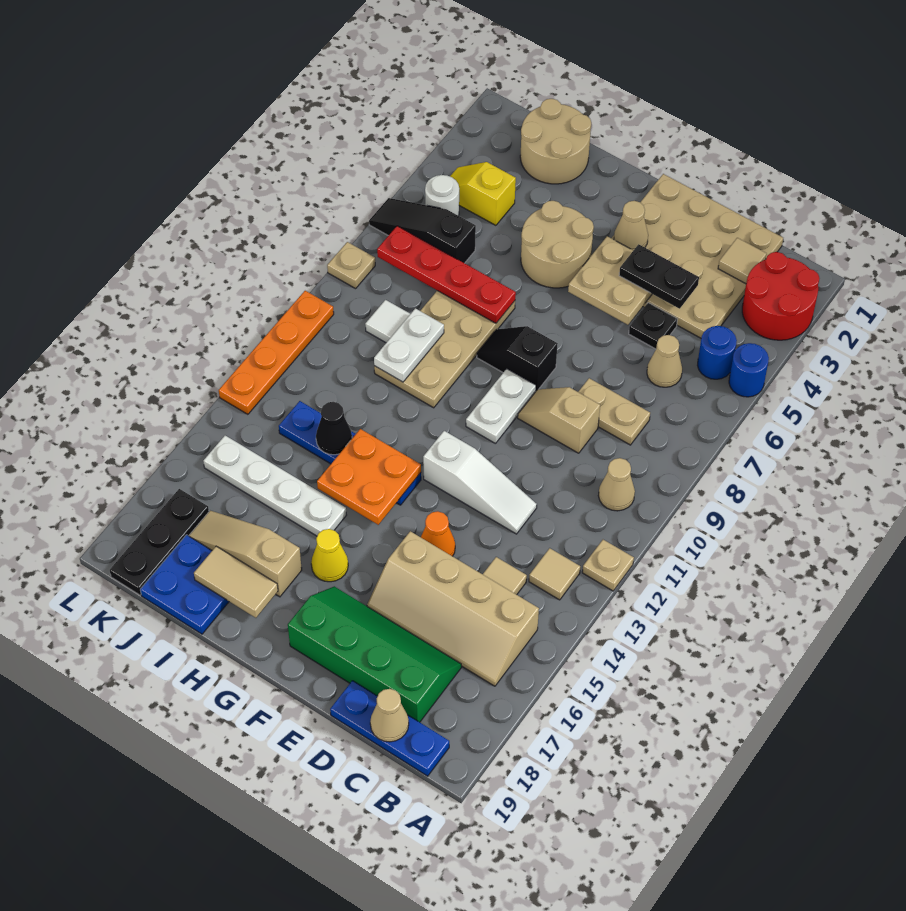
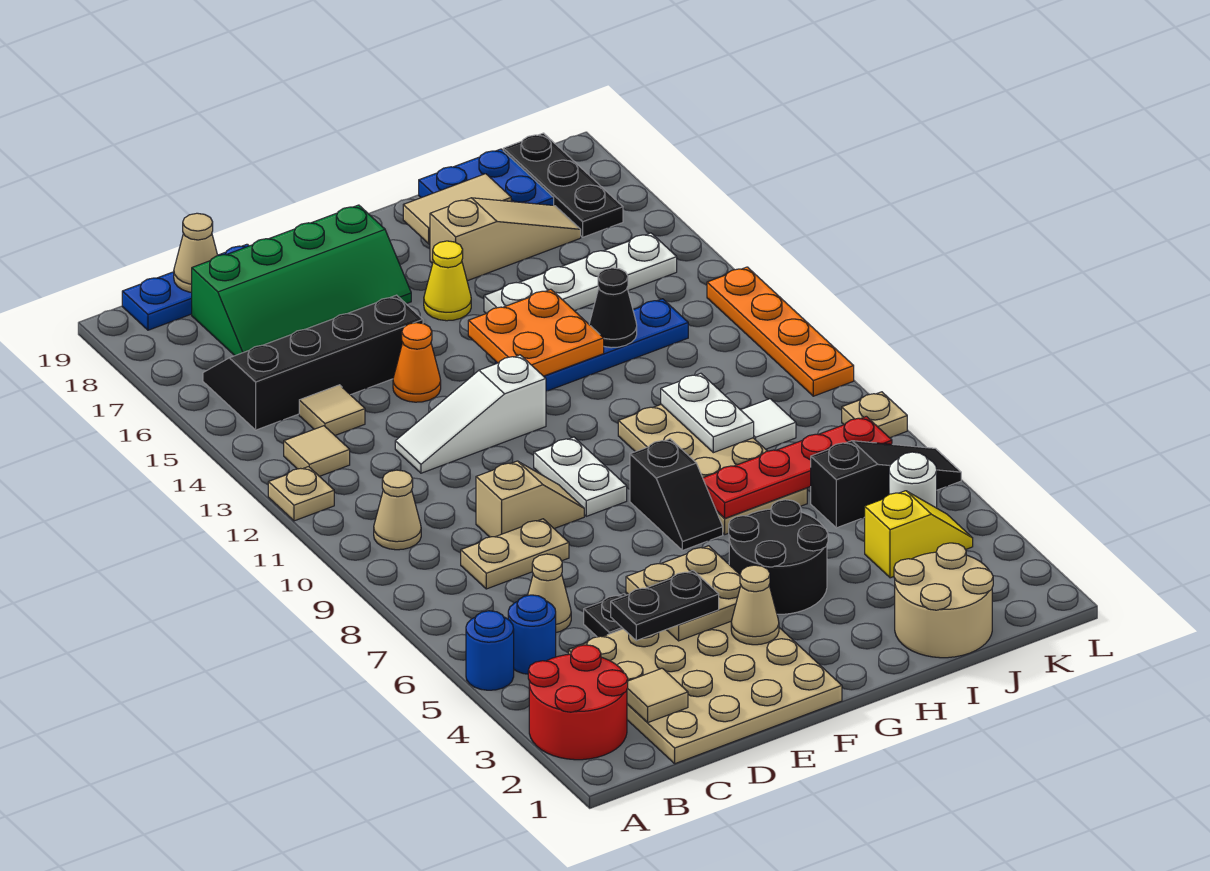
tan slope B15:E16 level 1 top 15 -> black slope B15:E16 level 1 top 15
black slope F8:G8 level 1 top F -> black slope G7:G8 level 1 top 8
tan round brick G4:H5 level 1 -> black round brick G4:H5 level 1

